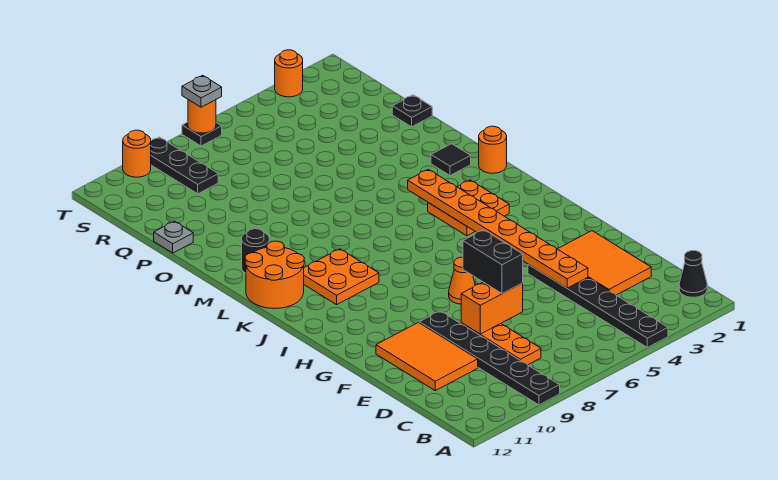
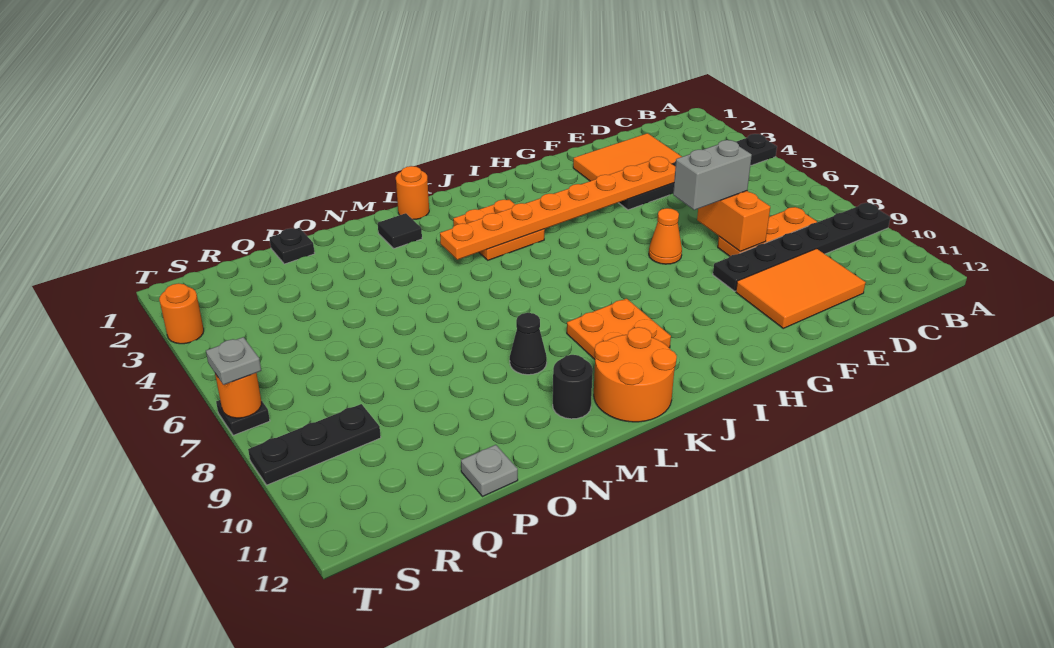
black cone B1 level 1 -> black cone M9 level 1
black brick E7:F7 level 3 -> grey brick E7:F7 level 3
orange round brick T10 level 1 -> none

